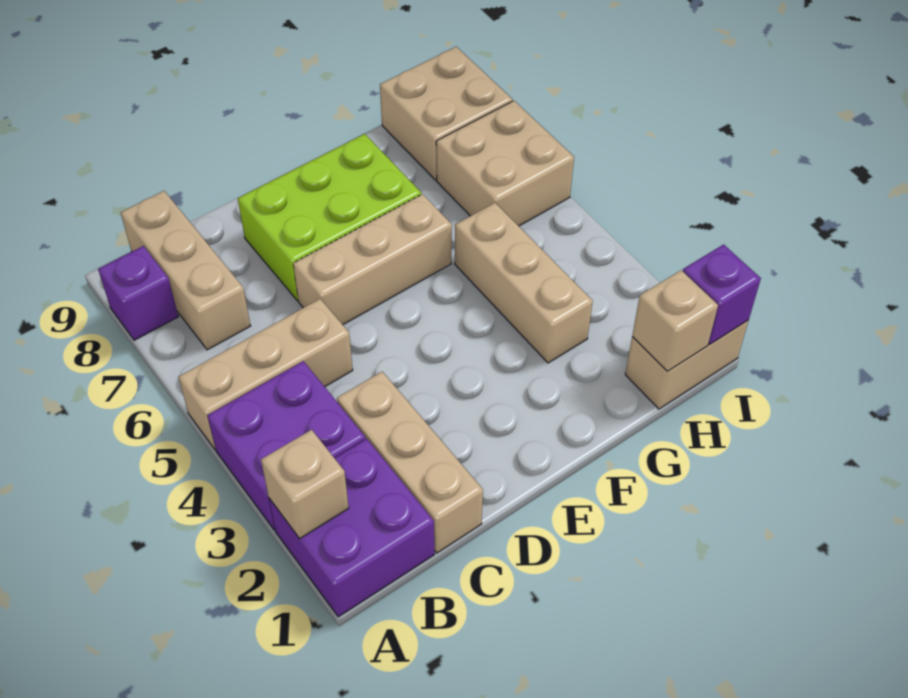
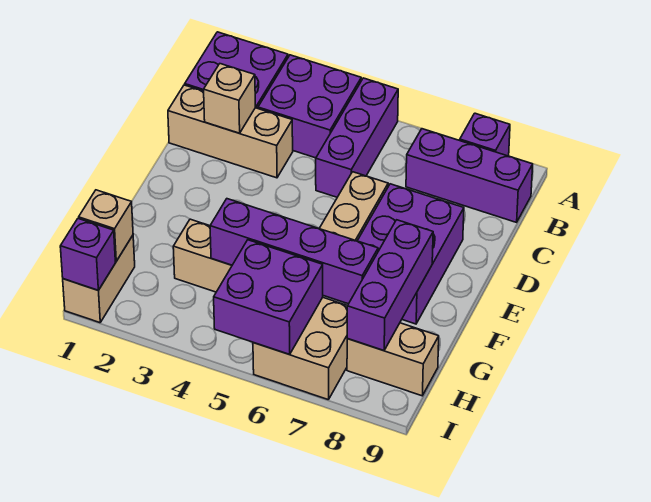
tan brick A2 level 2 -> tan brick C2 level 2
tan brick A5:C5 level 1 -> purple brick A5:C5 level 1
tan brick B7:B9 level 1 -> purple brick B7:B9 level 1
lime brick D7:F8 level 1 -> purple brick D7:F8 level 1
none -> purple brick F8:H8 level 2
none -> purple brick G4:G7 level 2
none -> purple brick H5:I6 level 2
tan brick H8:I9 level 1 -> tan brick H8:H9 level 1

